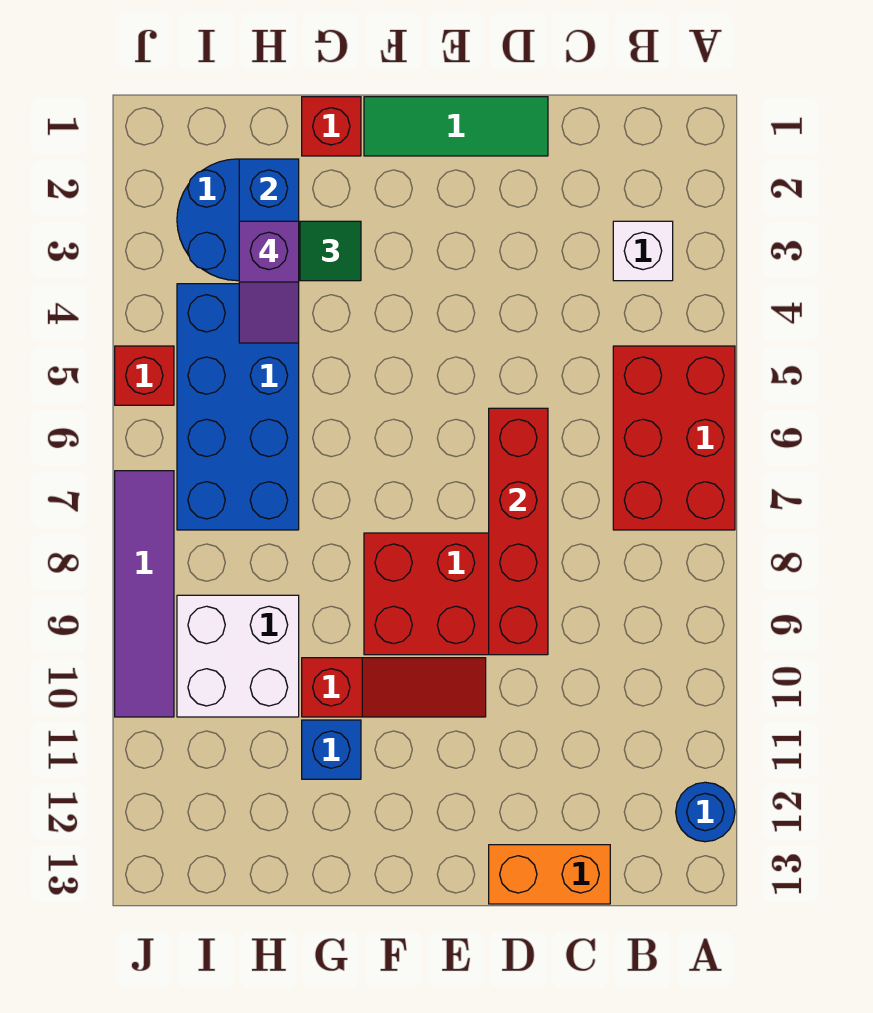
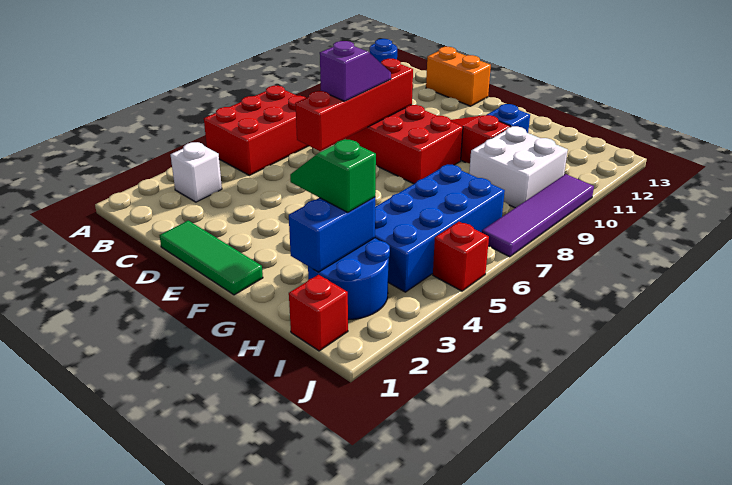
red brick G1 level 1 -> red brick I1 level 1
purple slope H3:H4 level 4 top 3 -> purple slope D7:D8 level 3 top 7

